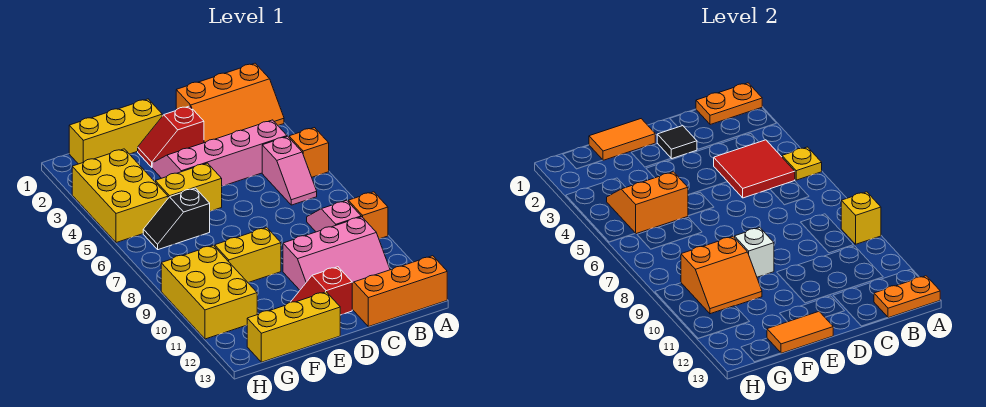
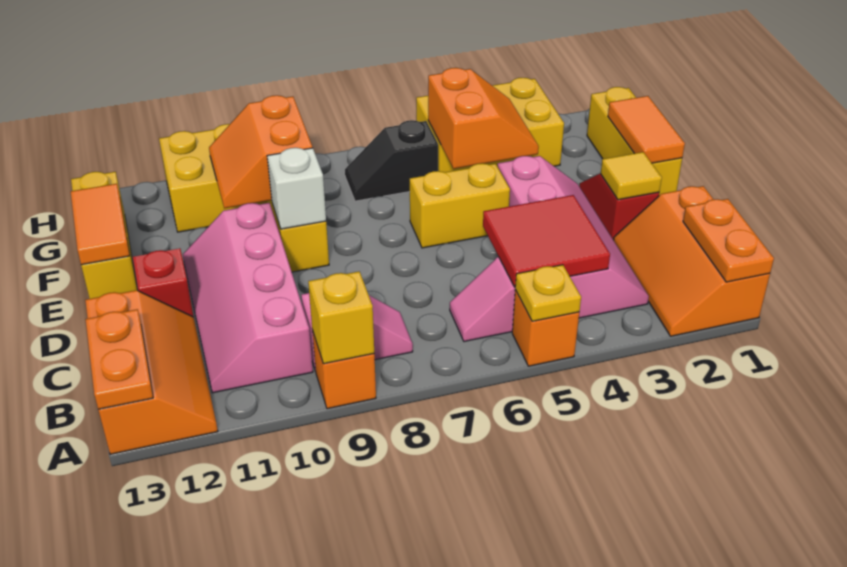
pink slope B10:D11 level 1 top 10 -> pink slope B10:E11 level 1 top 10
black tile D2 level 2 -> yellow tile D2 level 2
yellow brick E5:F5 level 1 -> yellow brick E5:E6 level 1
black slope F6:G6 level 1 top F -> black slope G6:G7 level 1 top 6

